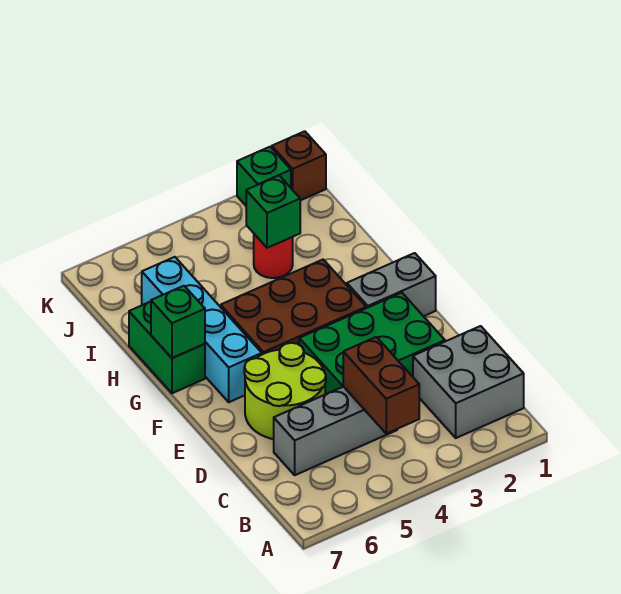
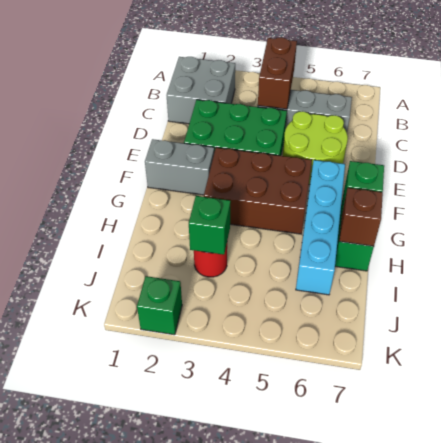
brown brick K1 level 1 -> brown brick H7 level 2

